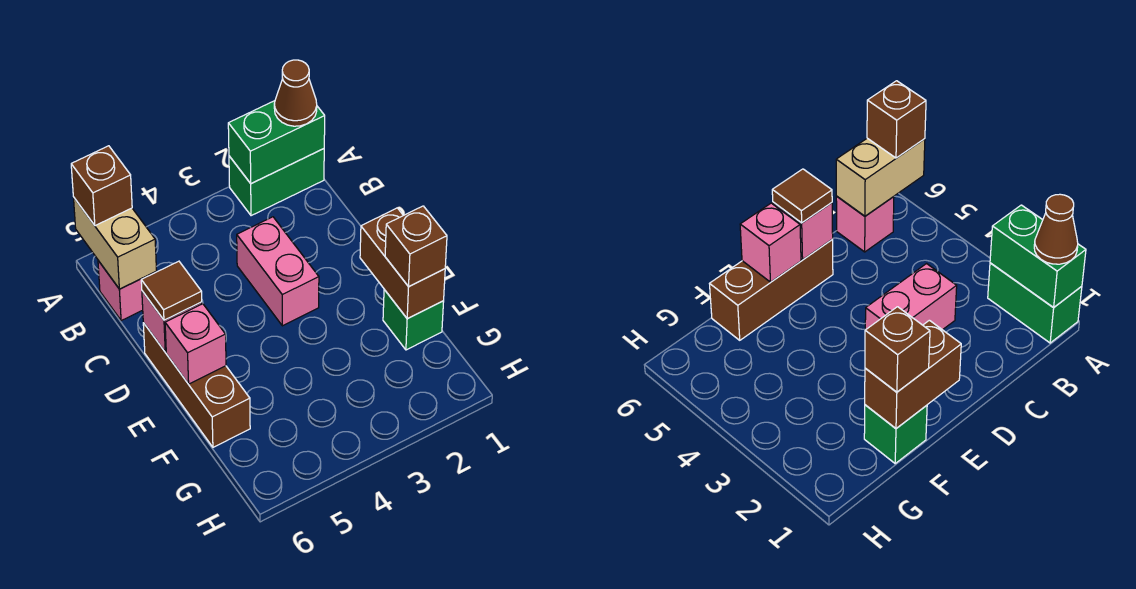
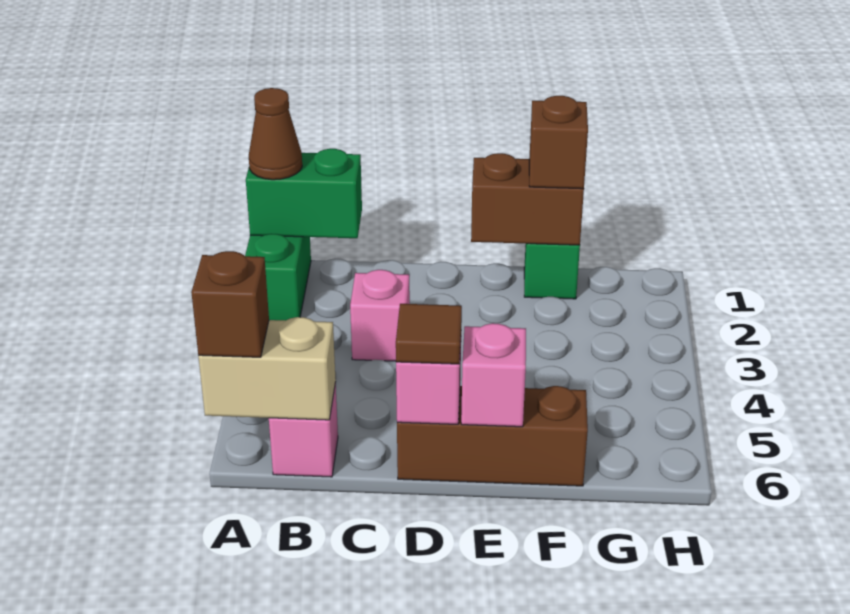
green brick A1:A2 level 2 -> green brick A1:B1 level 2
pink brick C3:D3 level 1 -> pink brick C3 level 1

